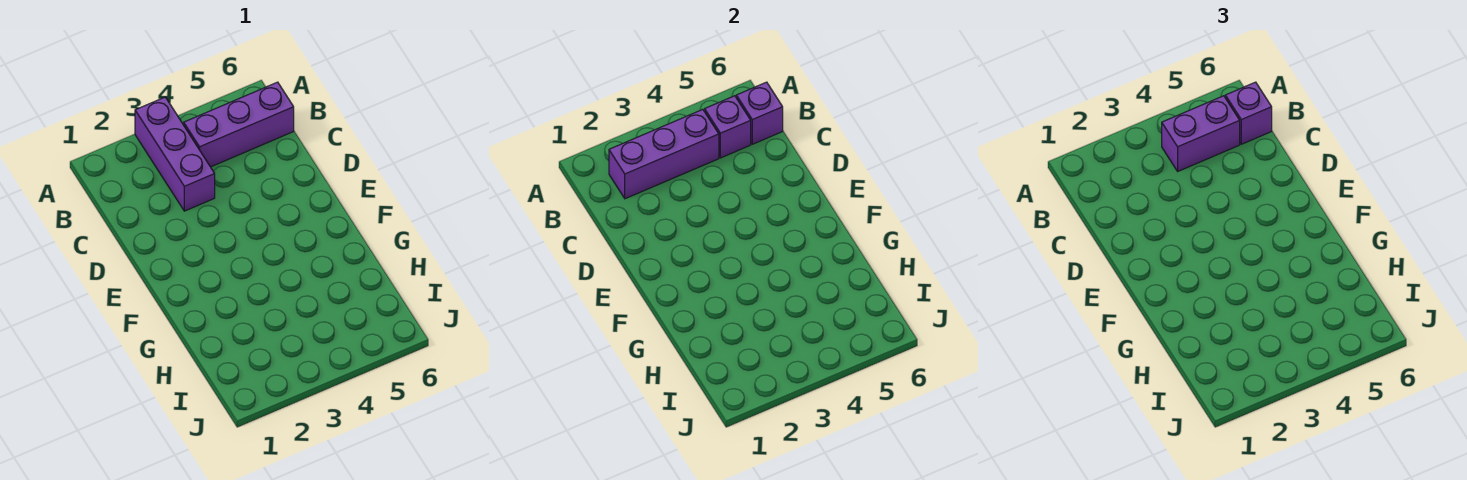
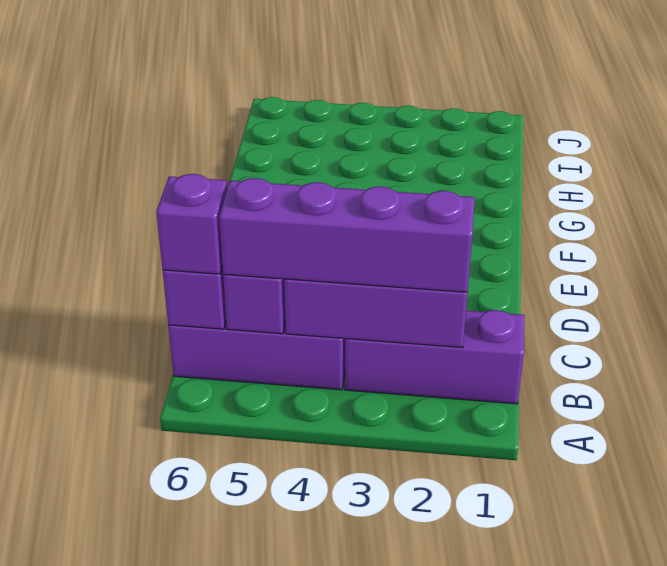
purple brick A3:C3 level 1 -> purple brick B1:B3 level 1
purple brick B4:B5 level 3 -> purple brick B2:B5 level 3

